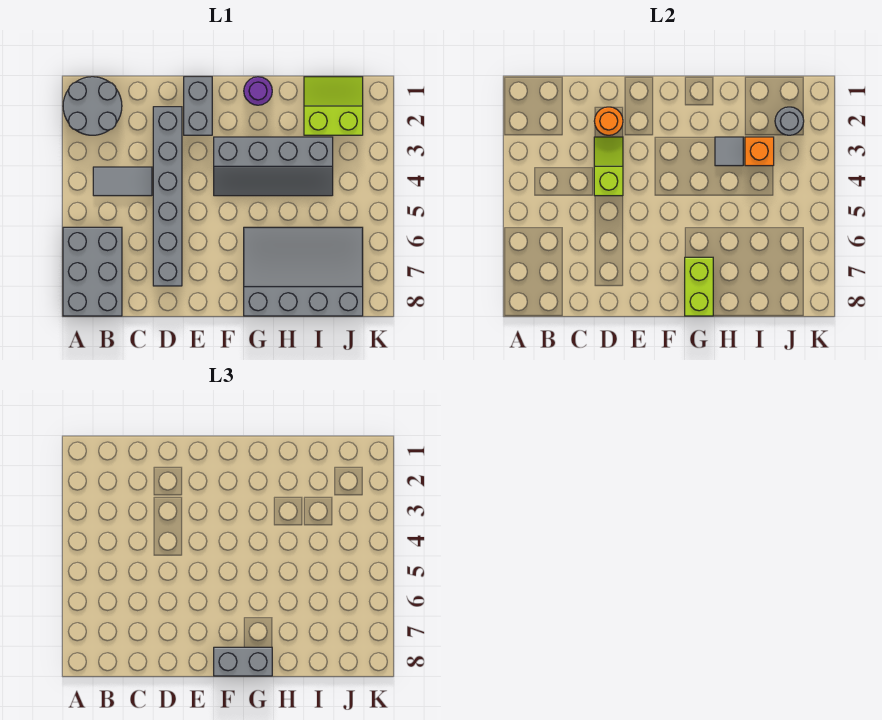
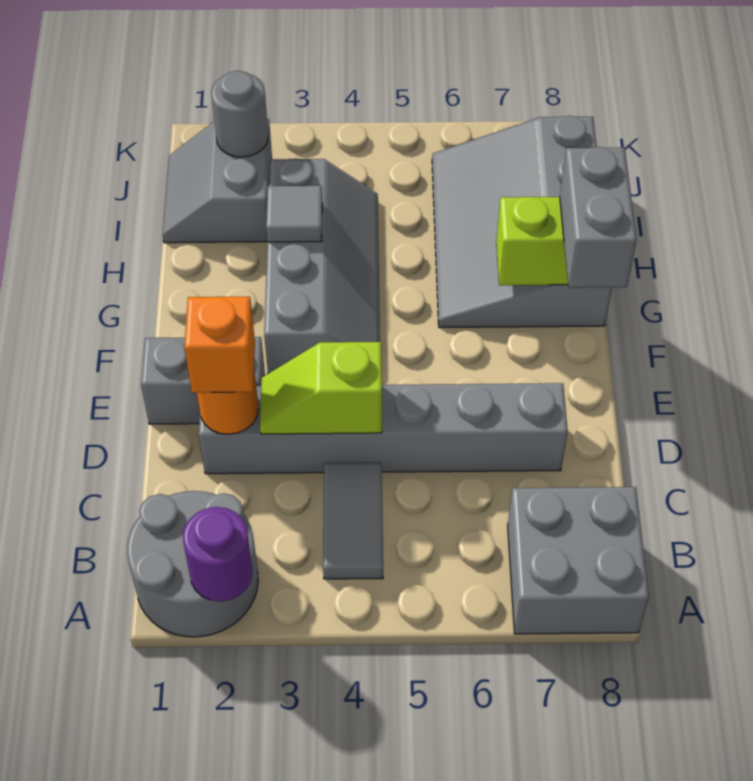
grey brick A6:B8 level 1 -> grey brick A7:B8 level 1
purple round brick G1 level 1 -> purple round brick A2 level 2
lime slope I1:J2 level 1 top 2 -> grey slope I1:J2 level 1 top 2
orange brick I3 level 2 -> orange brick D2 level 3

